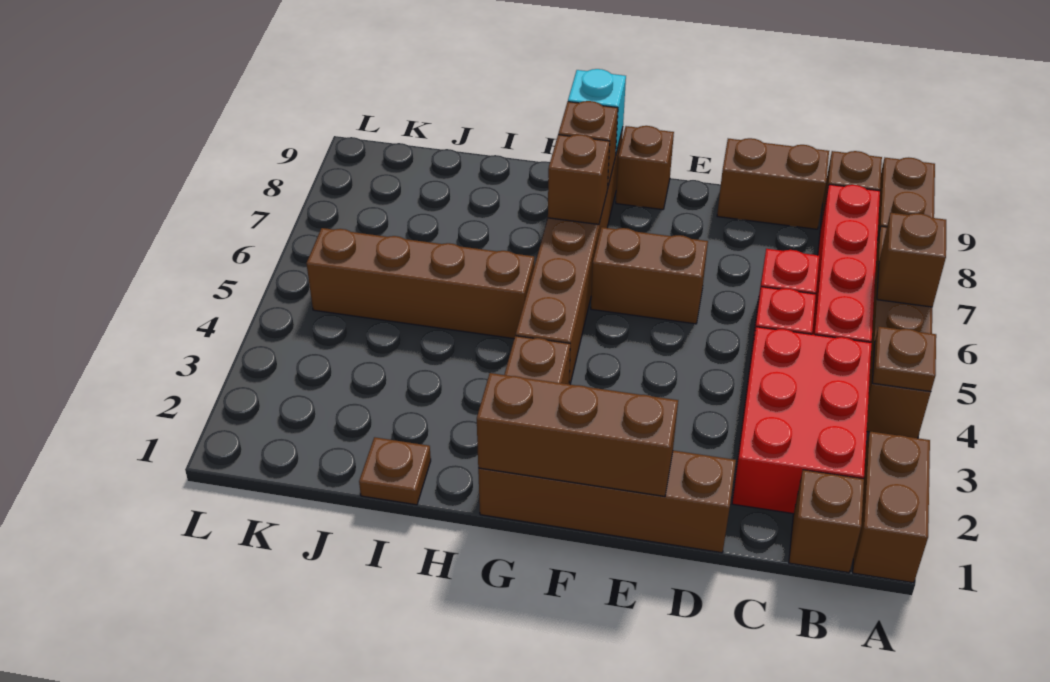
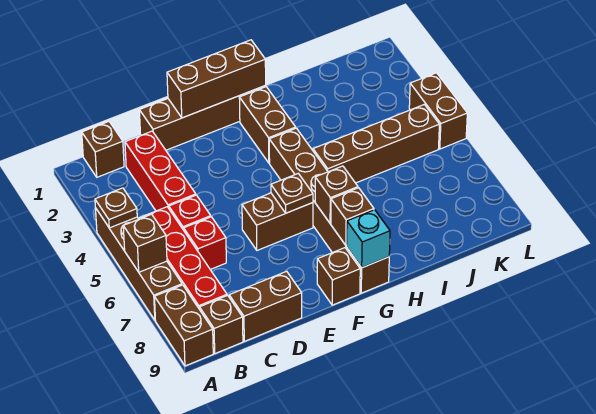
brown brick A1:A2 level 1 -> brown brick L4:L5 level 1
red brick B2:C4 level 1 -> red brick C2:C4 level 1
brown plate I1 level 1 -> brown plate F6 level 2

